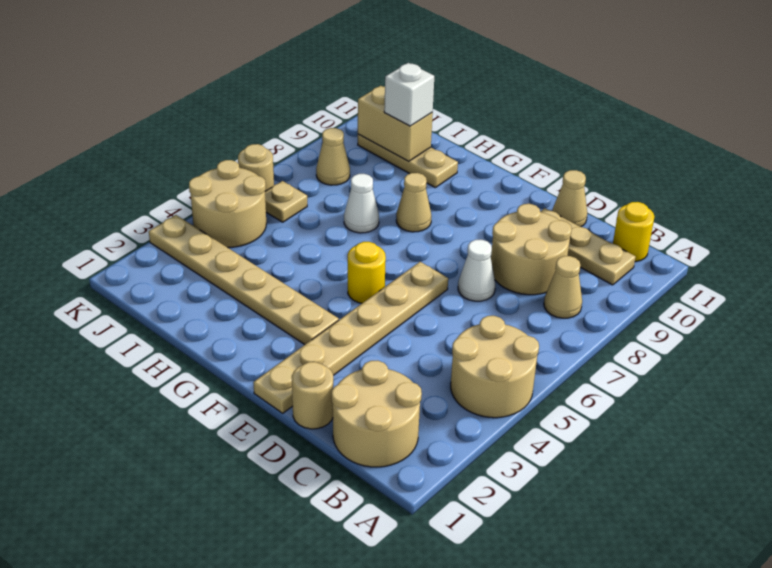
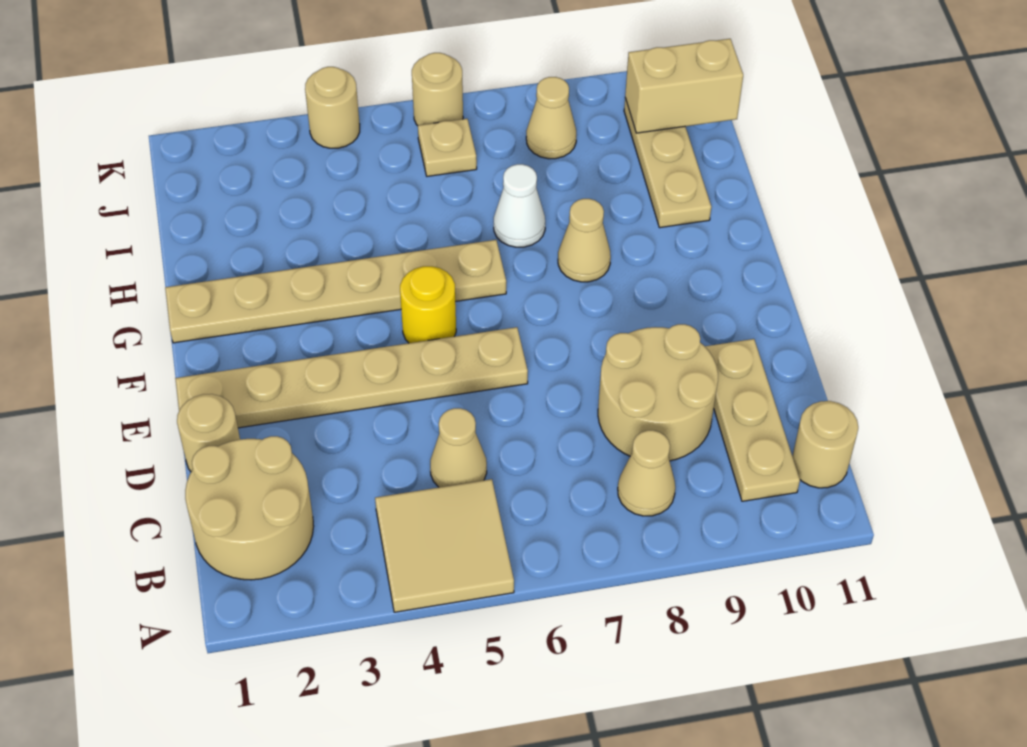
tan round brick A4:B5 level 1 -> tan tile A4:B5 level 1
yellow round brick B11 level 1 -> tan round brick B11 level 1
white cone D7 level 1 -> none
tan cone D11 level 1 -> tan cone C5 level 1
tan plate F3:K3 level 1 -> tan plate G1:G6 level 1
tan brick I10:J10 level 2 -> tan brick J10:J11 level 2
white brick I10 level 3 -> none
tan round brick J4:K5 level 1 -> tan round brick K4 level 1

